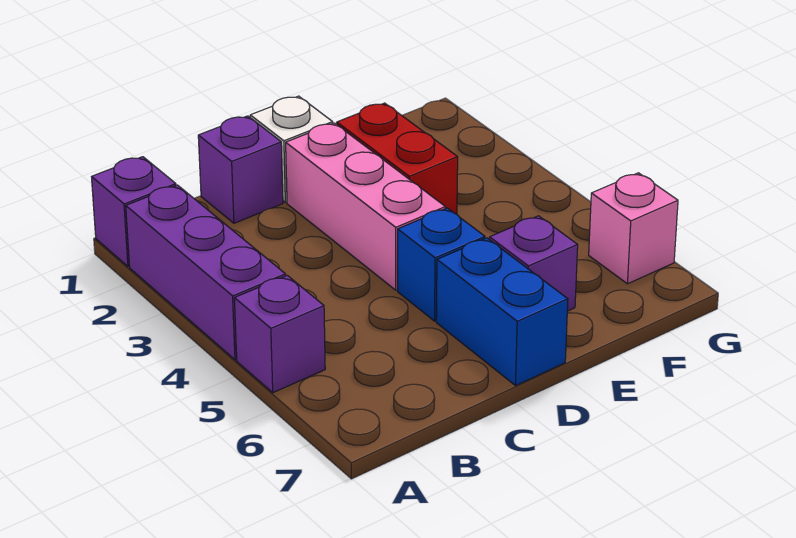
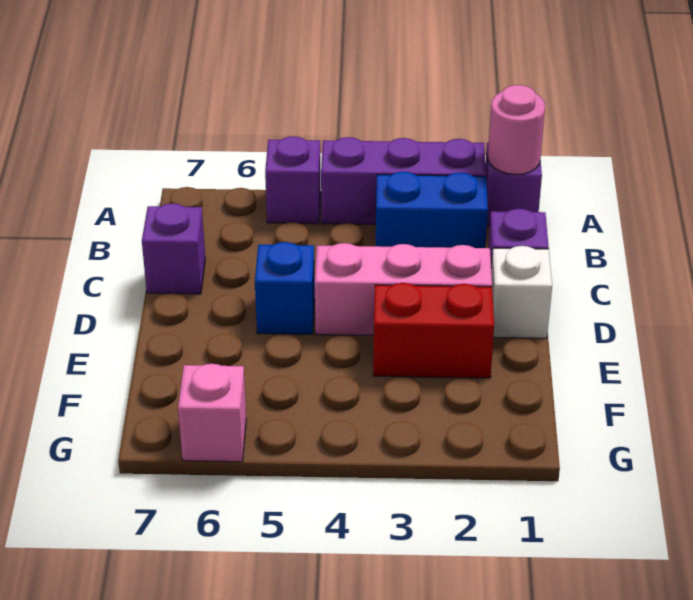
none -> pink round brick A1 level 2
blue brick D6:D7 level 1 -> blue brick B2:B3 level 1
purple brick E6 level 1 -> purple brick C7 level 1

